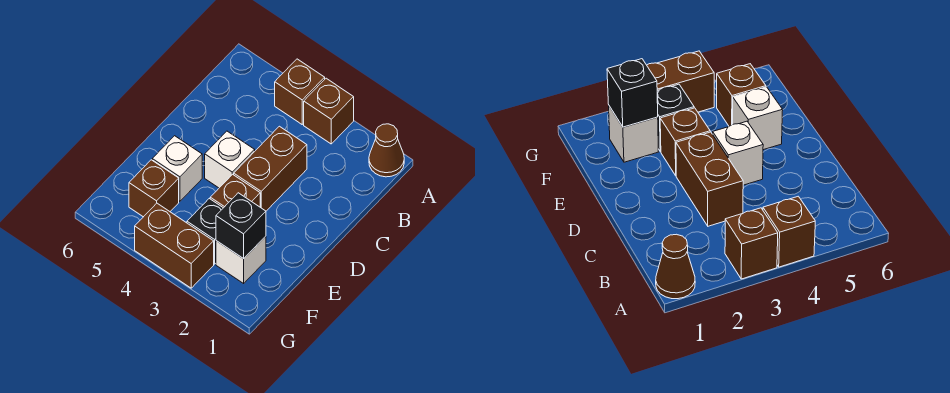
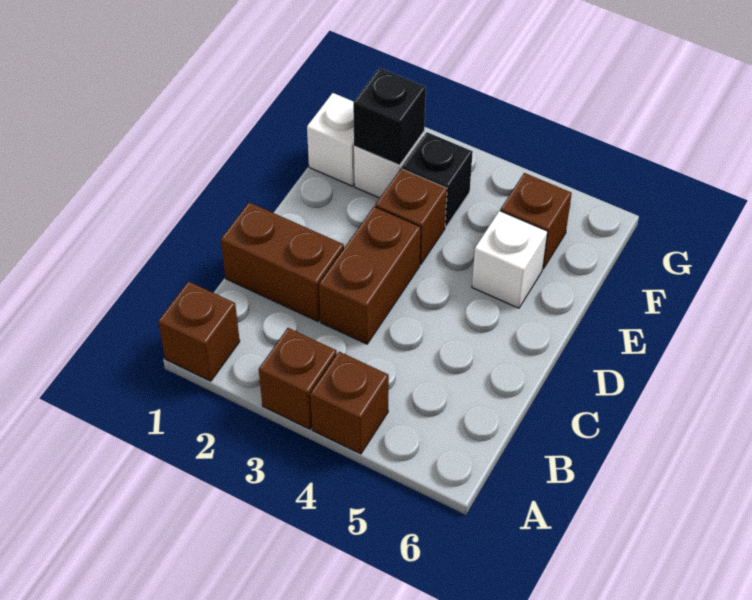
brown cone A1 level 1 -> brown brick A1 level 1
white brick D4 level 1 -> white brick F1 level 1
brown brick G3:G4 level 1 -> brown brick C1:C2 level 1

